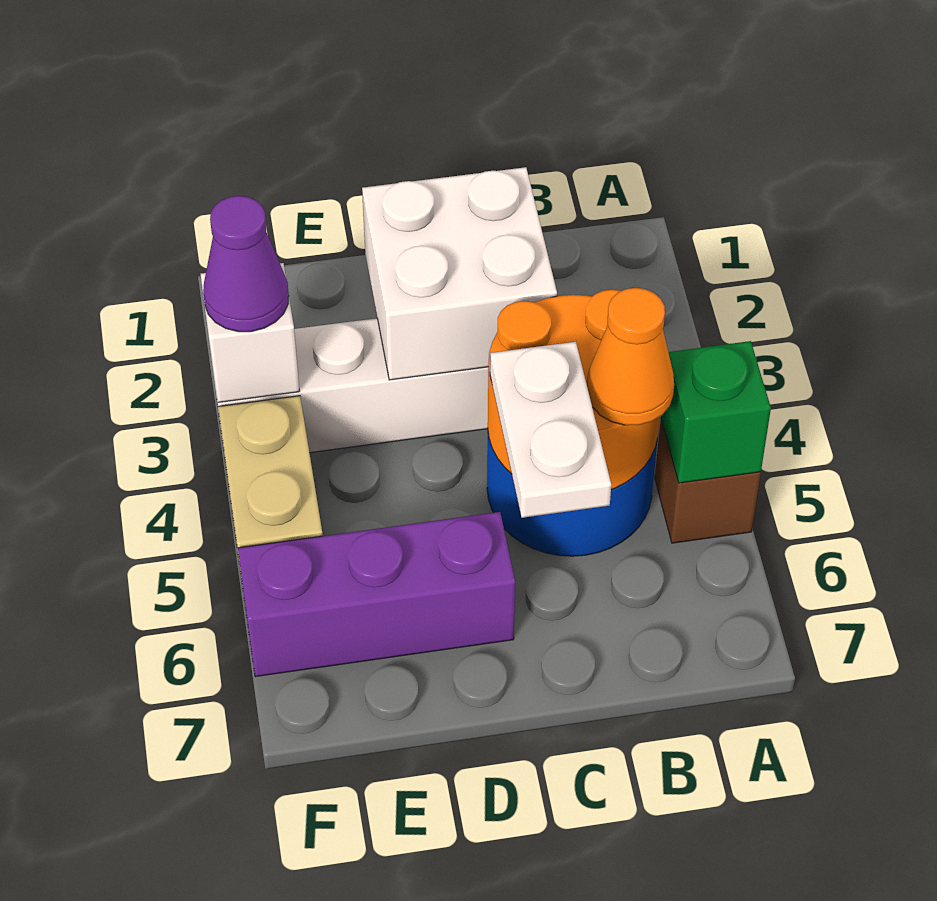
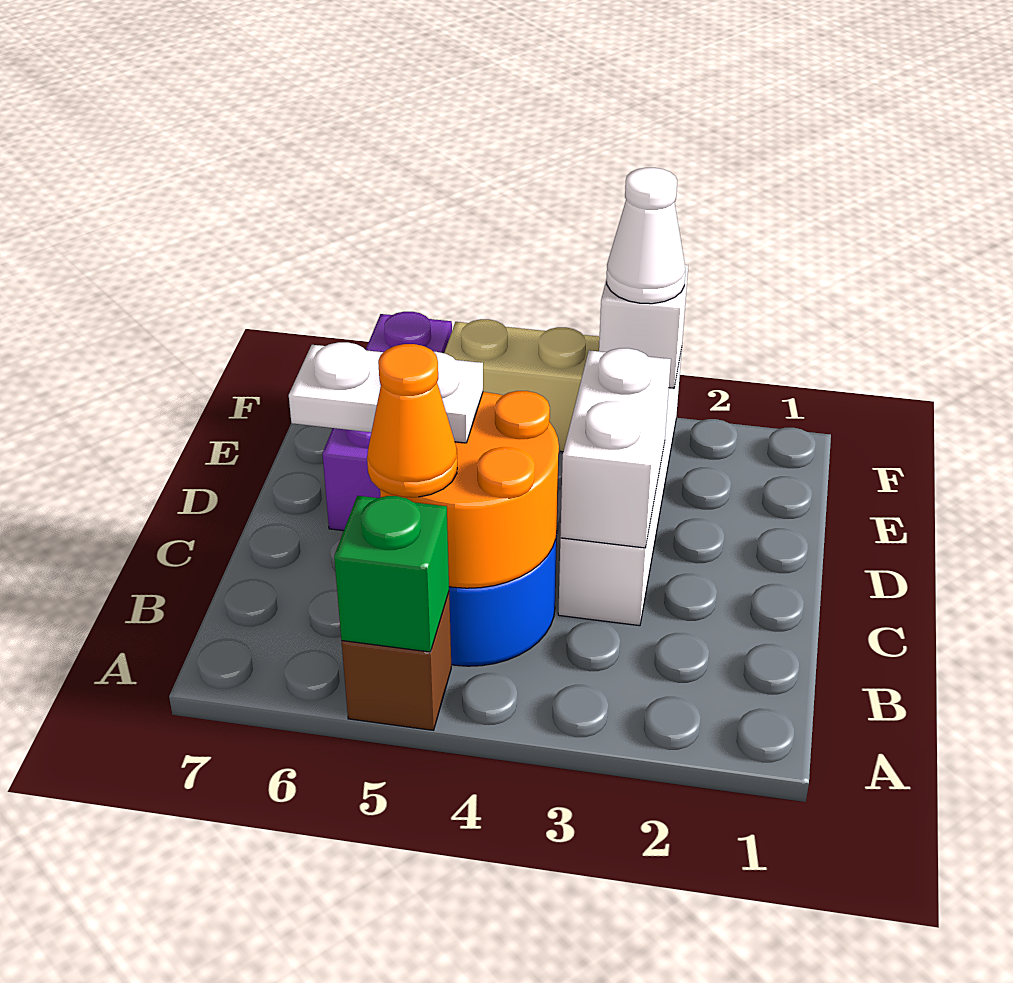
white brick C2:D3 level 2 -> white brick C3:D3 level 2
purple cone F3 level 3 -> white cone F3 level 3

